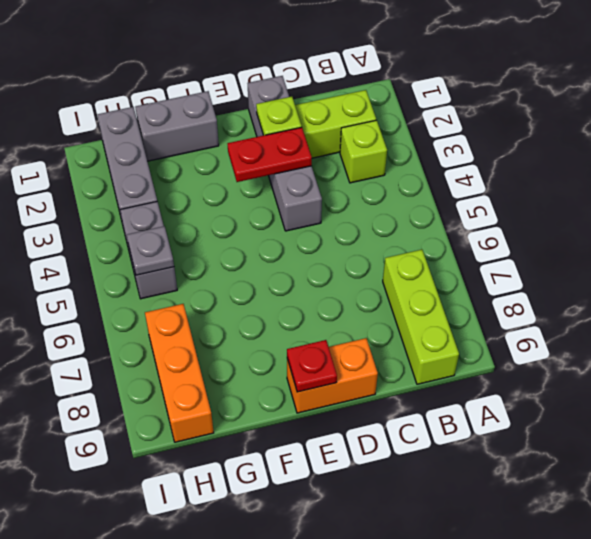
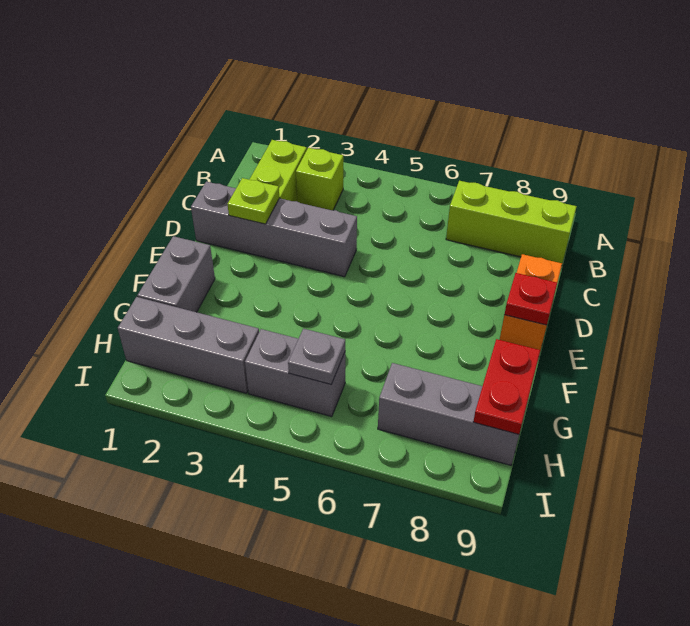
red plate D3:E3 level 2 -> red plate G9:H9 level 2
orange brick H7:H9 level 1 -> grey brick H7:H9 level 1

